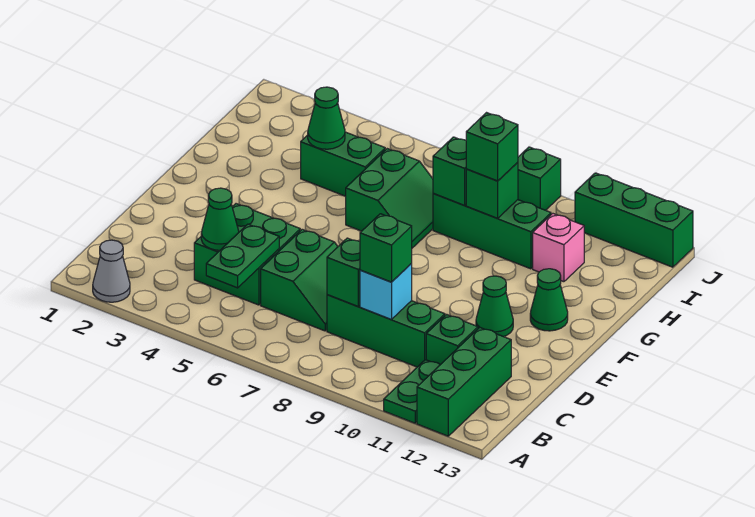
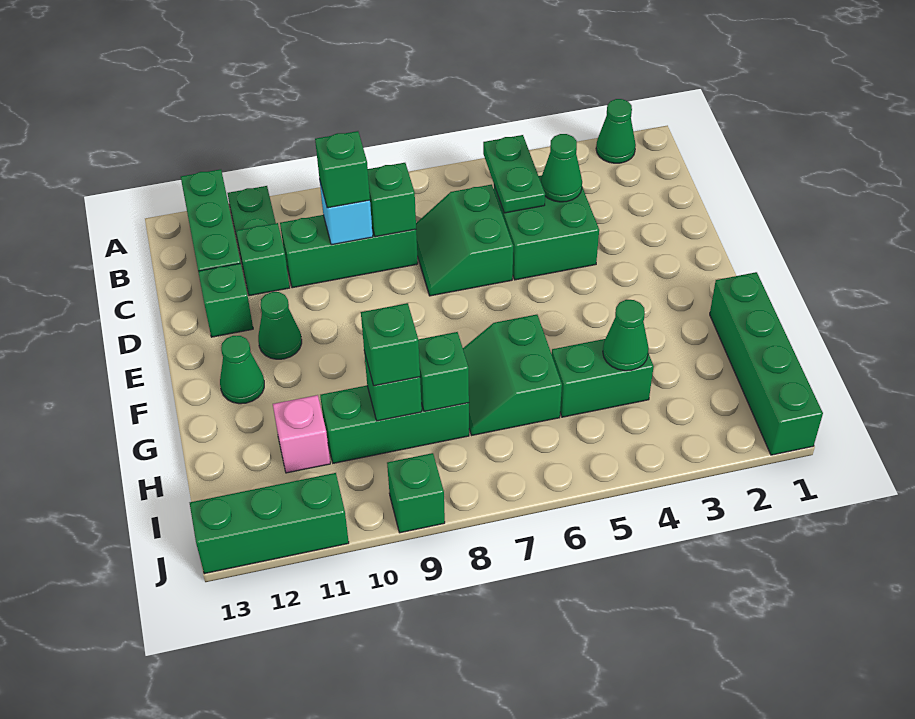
grey cone A2 level 1 -> green cone A2 level 1
none -> green brick D12 level 1
none -> green brick G1:J1 level 1

